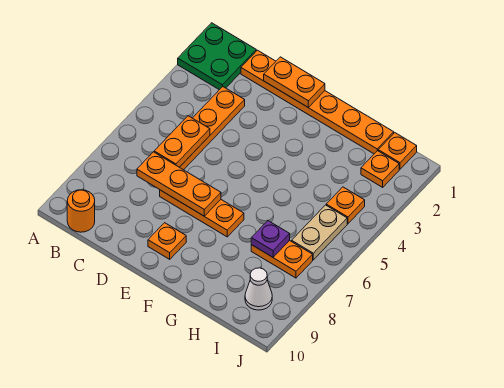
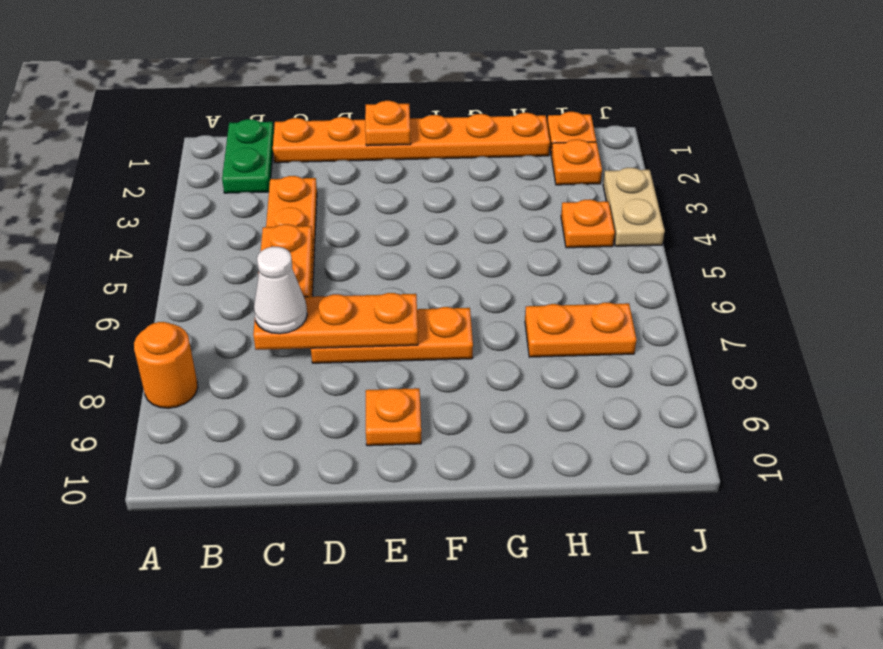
green plate A1:B2 level 1 -> green plate B1:B2 level 1
orange round brick B10 level 1 -> orange round brick A8 level 1
orange plate D1:E1 level 2 -> orange plate E1 level 2
purple plate H7 level 2 -> none
tan plate I5:I6 level 1 -> tan plate J3:J4 level 1
white cone I9 level 1 -> white cone C7 level 3

